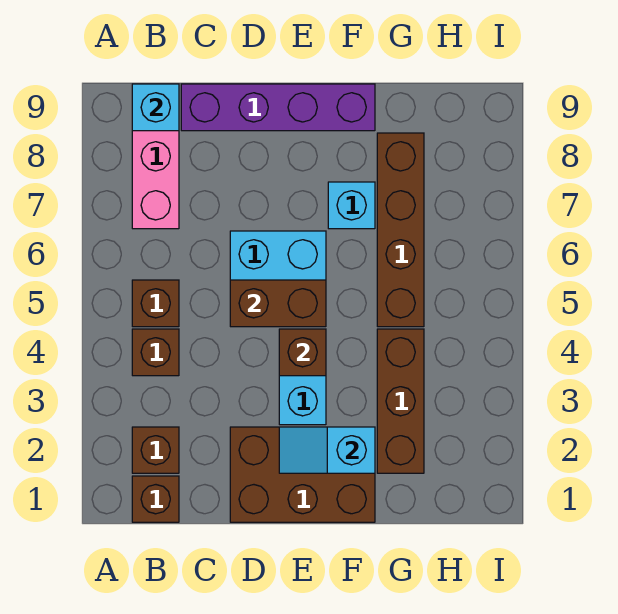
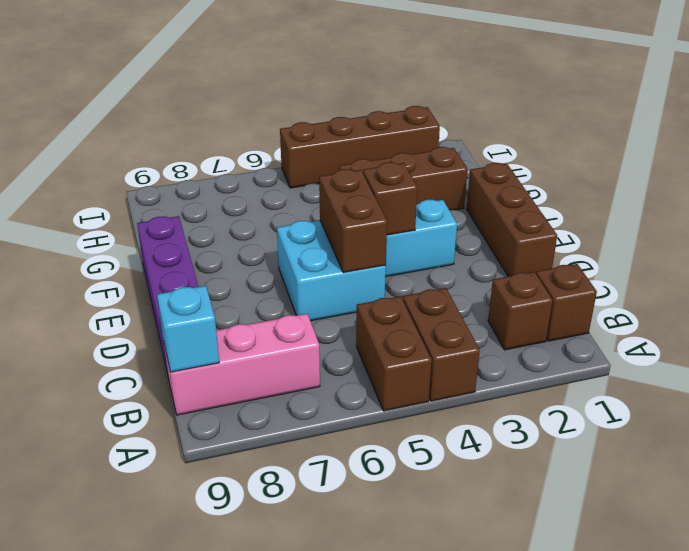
brown brick B4 level 1 -> brown brick A4:B4 level 1
brown brick B5 level 1 -> brown brick A5:B5 level 1
brown brick D1:F2 level 1 -> brown brick D1:F1 level 1
cyan slope E2:F2 level 2 top F -> none
cyan brick F7 level 1 -> none
brown brick G5:G8 level 1 -> brown brick I2:I5 level 1

